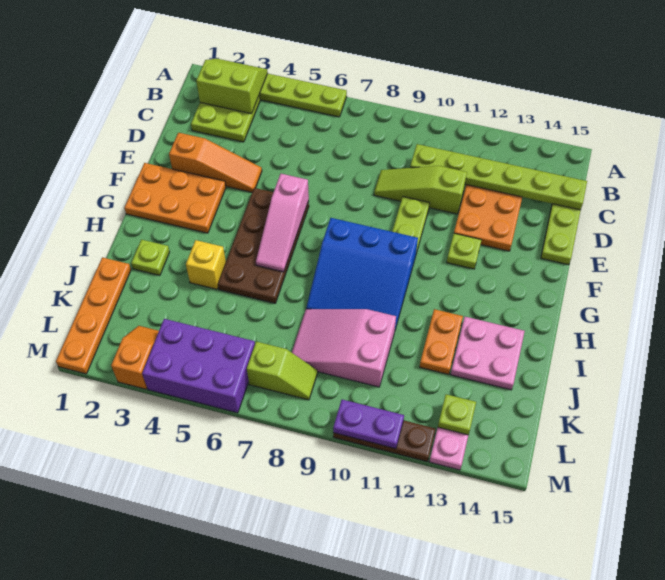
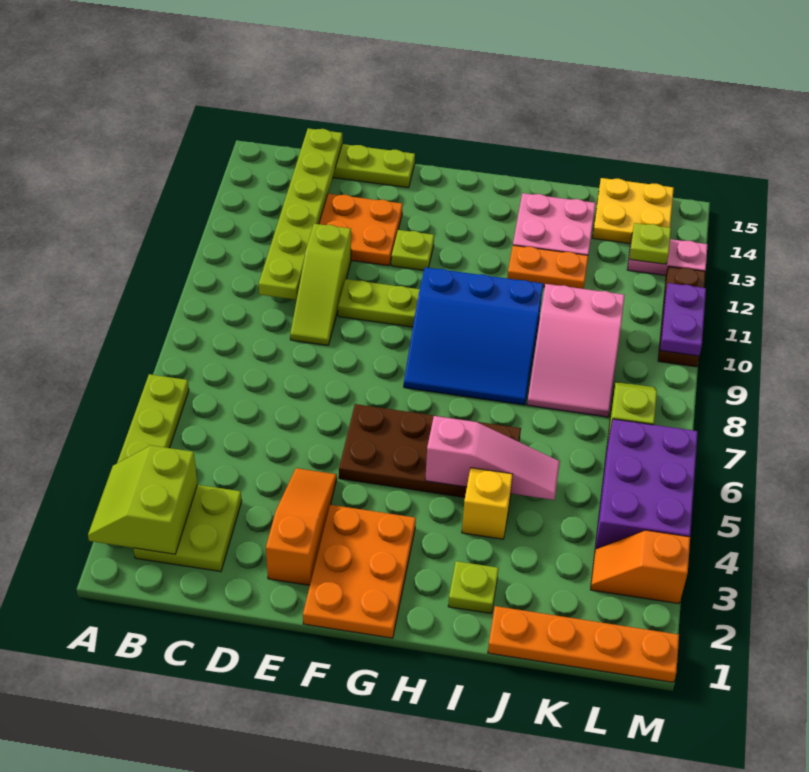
pink slope F6:H6 level 2 top F -> pink slope H5:J5 level 2 top H
blue slope G8:I10 level 1 top G -> blue slope G8:I10 level 1 top 10
none -> yellow plate K14:L15 level 1

